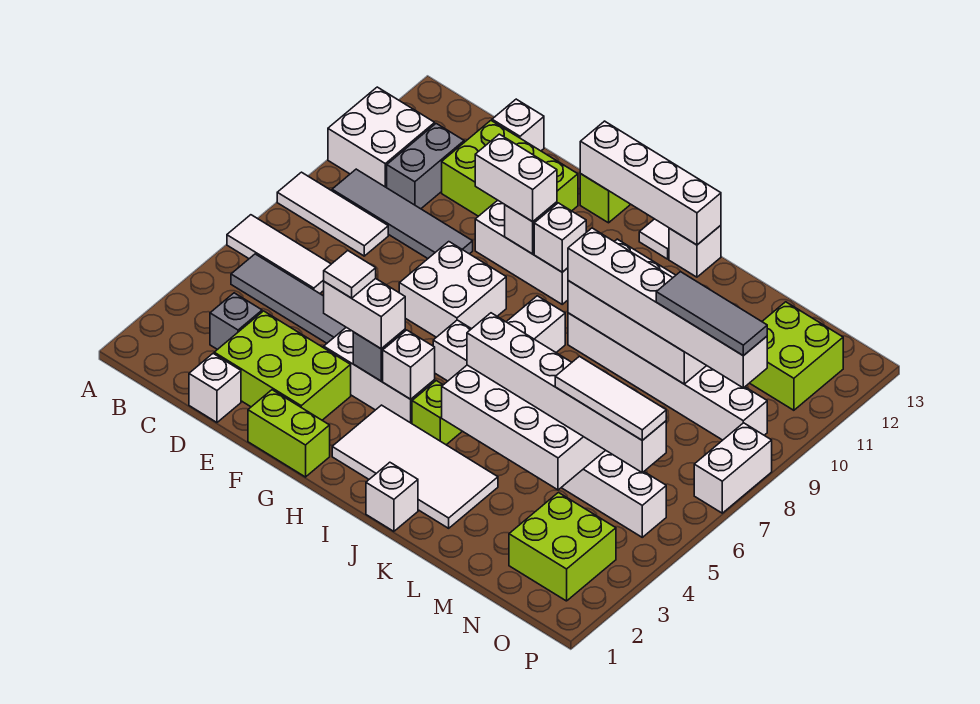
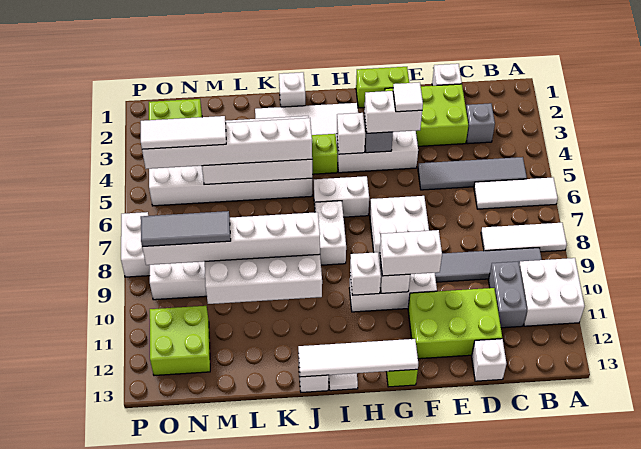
white brick G13:J13 level 2 -> white tile G13:J13 level 2

